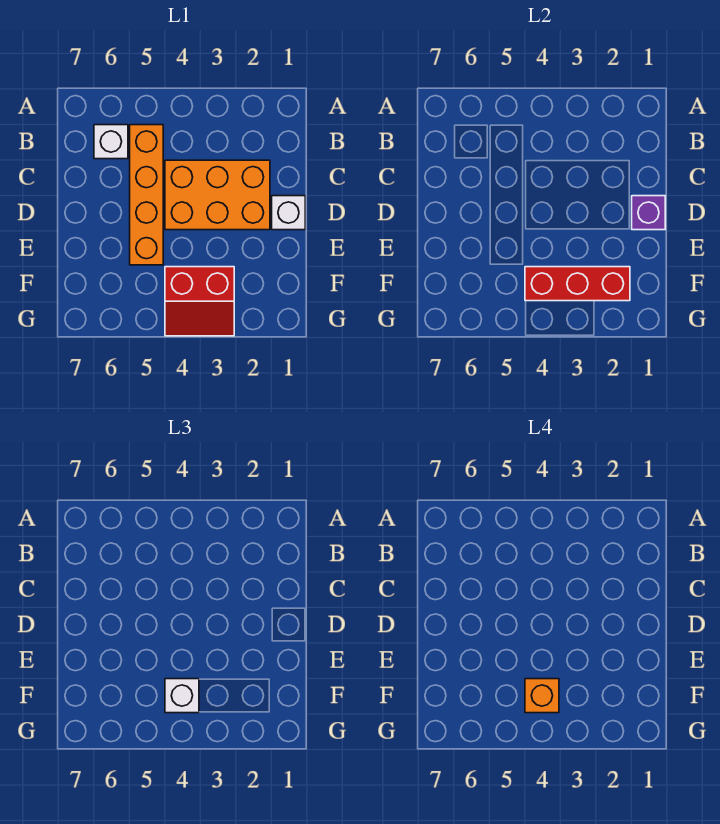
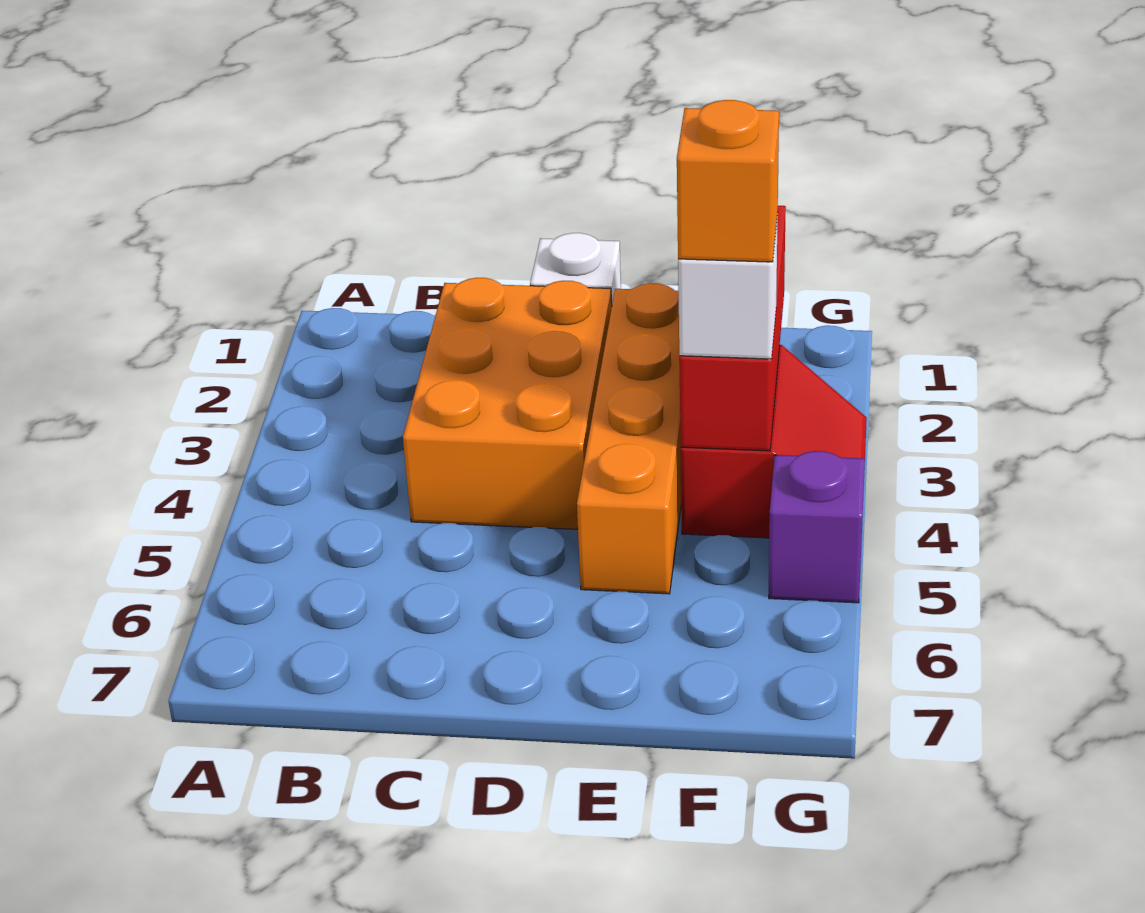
orange brick B5:E5 level 1 -> orange brick E2:E5 level 1
white brick B6 level 1 -> none
purple brick D1 level 2 -> purple brick G5 level 1

